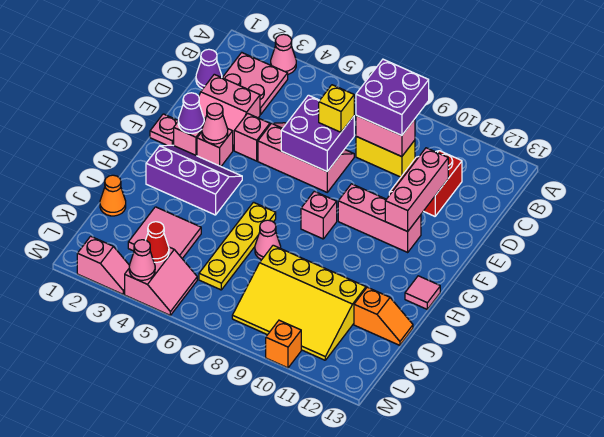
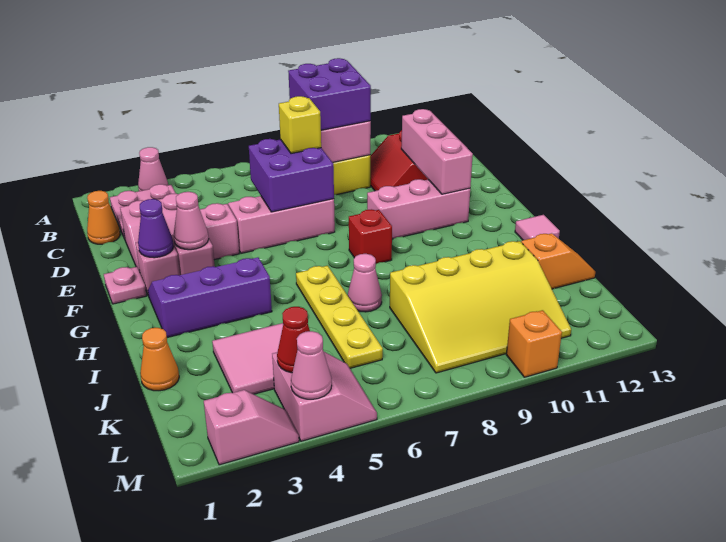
purple cone C1 level 1 -> orange cone C1 level 1
pink brick G8 level 1 -> red brick G8 level 1

